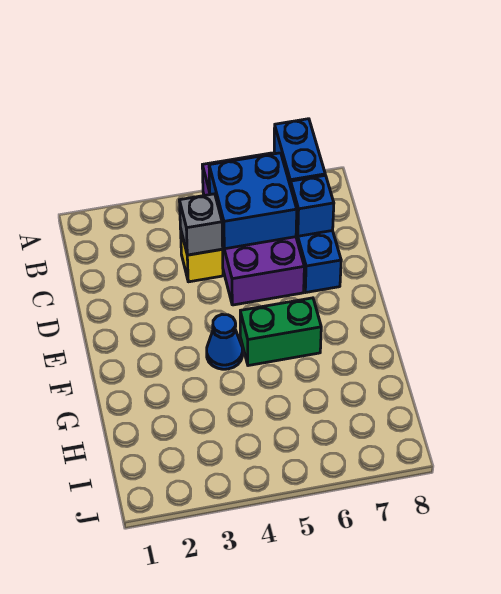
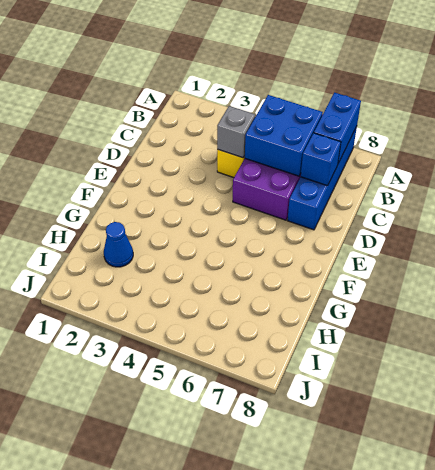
blue cone F4 level 1 -> blue cone H2 level 1
green brick F5:F6 level 1 -> none

